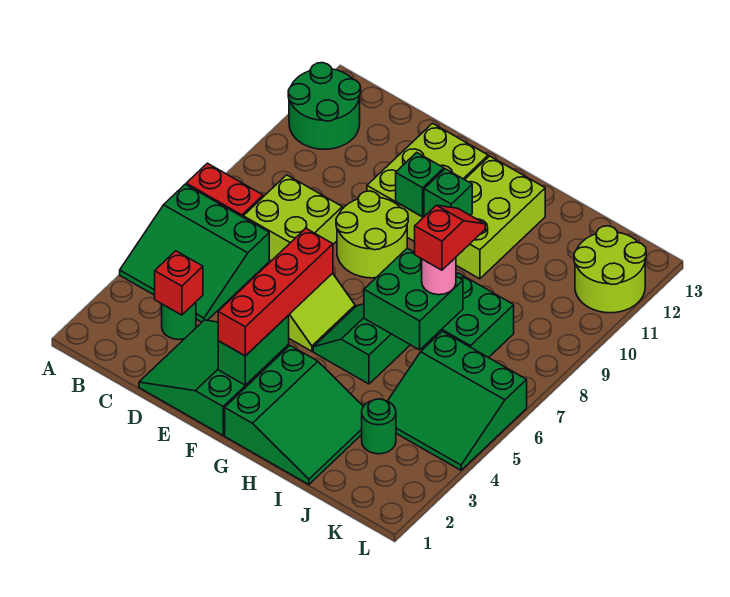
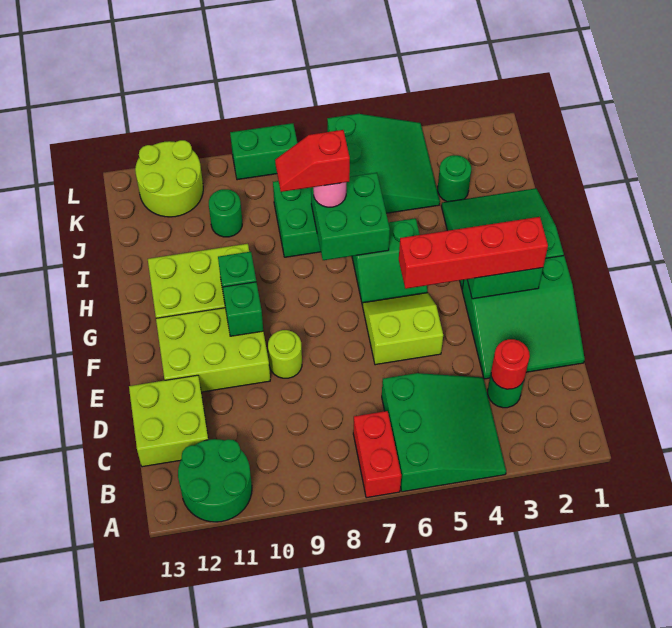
red brick C3 level 2 -> red round brick C3 level 2
lime brick C7:D8 level 1 -> lime brick C12:D13 level 1
lime round brick E8:F9 level 1 -> lime round brick E9 level 1
none -> green round brick J10 level 1
none -> green brick L8:L9 level 1

